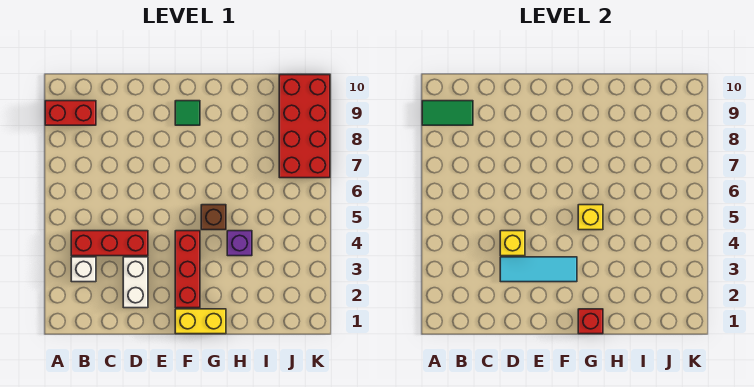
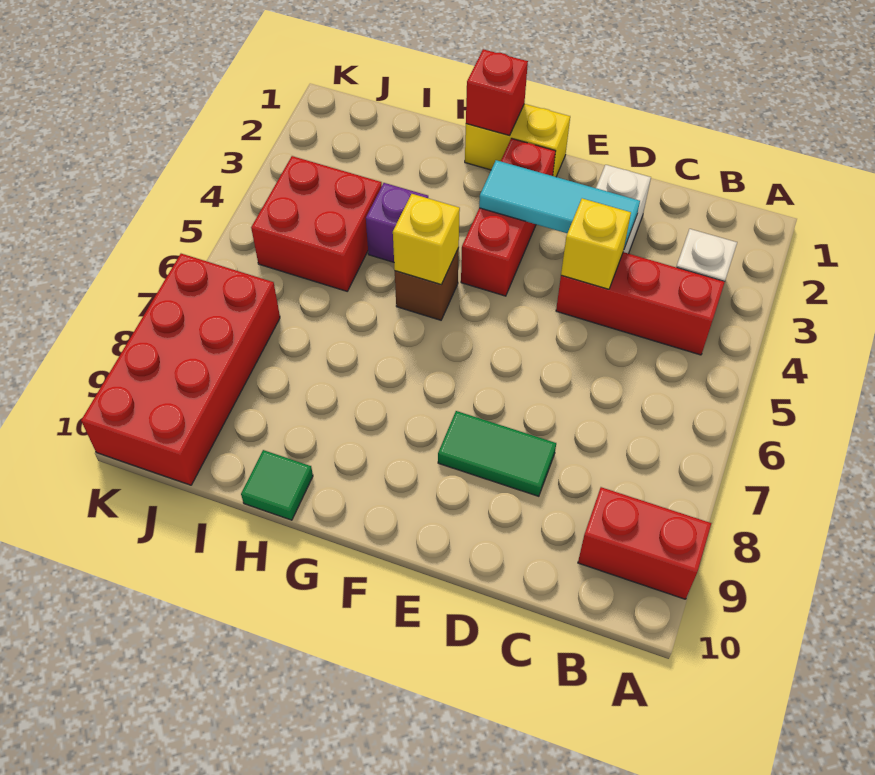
green tile A9:B9 level 2 -> green tile D8:E8 level 1
green tile F9 level 1 -> green tile H10 level 1
none -> red brick I4:J5 level 1

